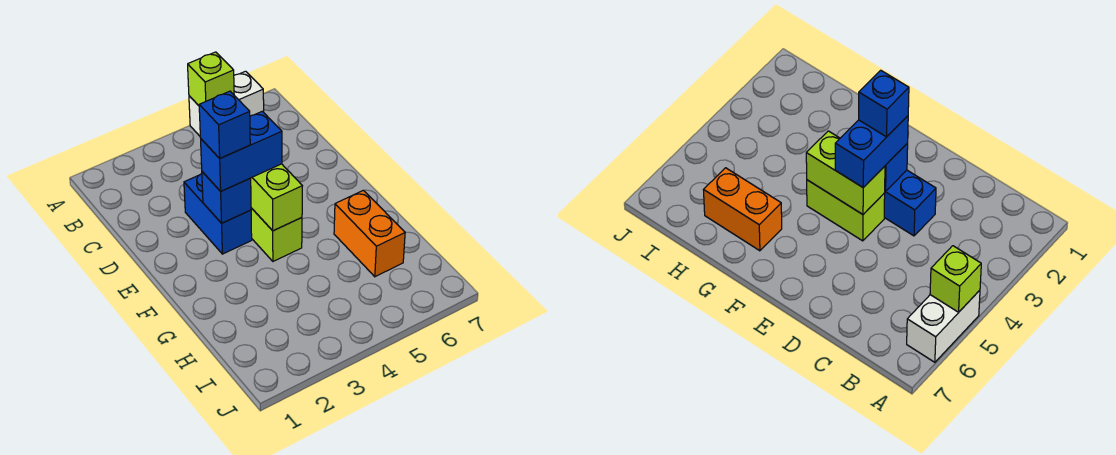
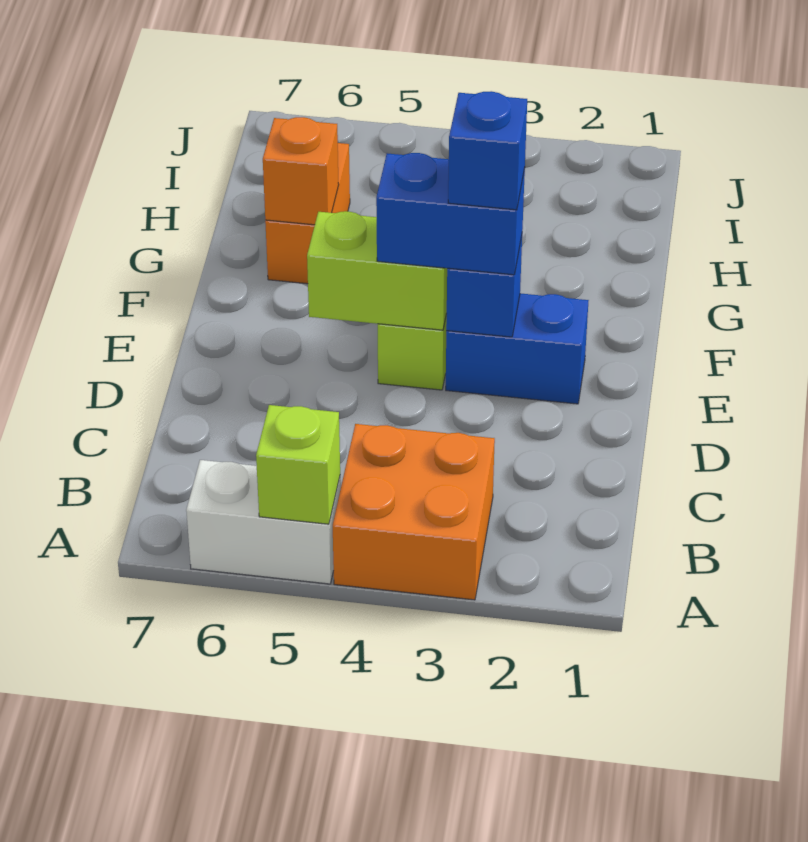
none -> orange brick A3:B4 level 1
blue brick D3:E3 level 1 -> blue brick E2:E3 level 1
lime brick E4:F4 level 2 -> lime brick E4:E5 level 2
none -> orange brick G6 level 2

